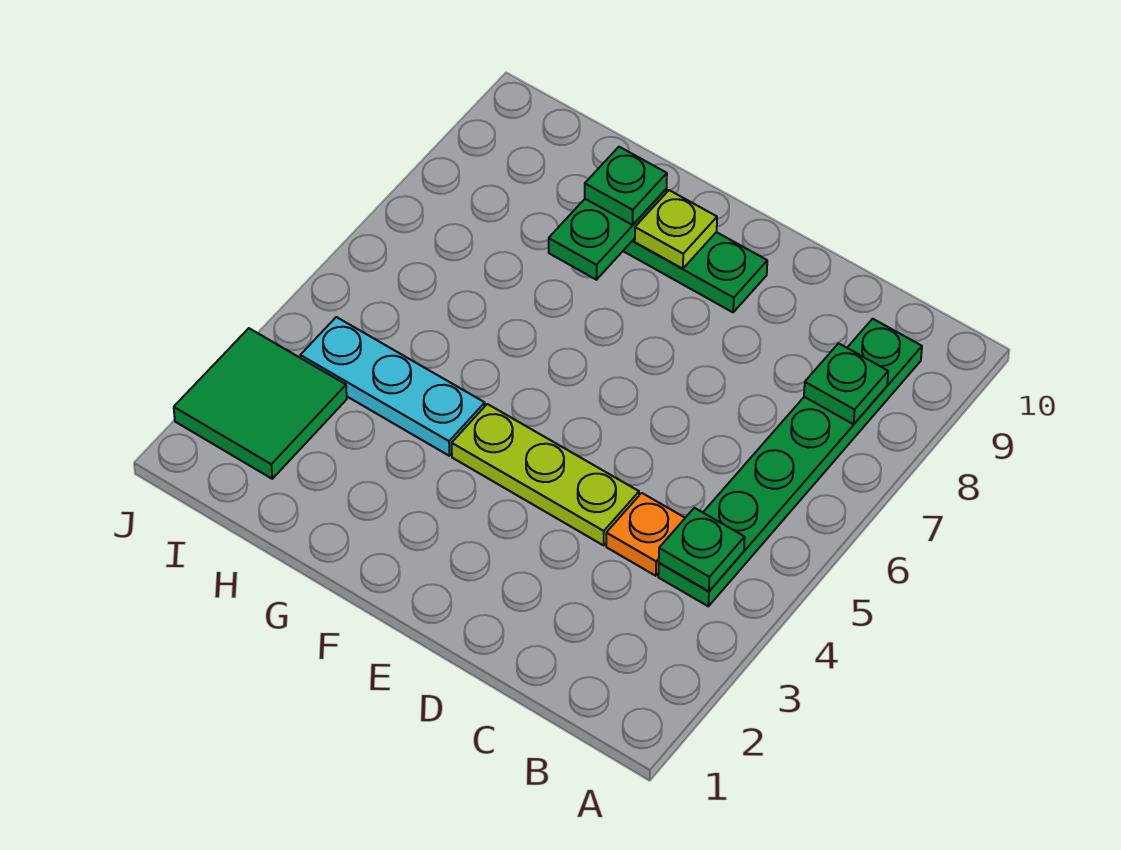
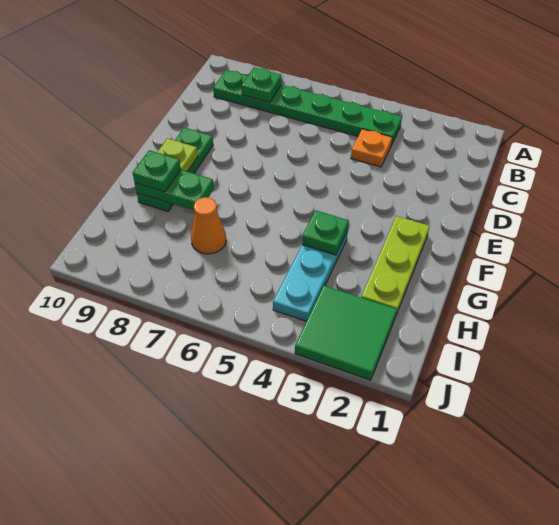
green plate B4 level 2 -> green plate G4 level 2
lime plate D4:F4 level 1 -> lime plate F2:H2 level 1
none -> orange cone H7 level 1

